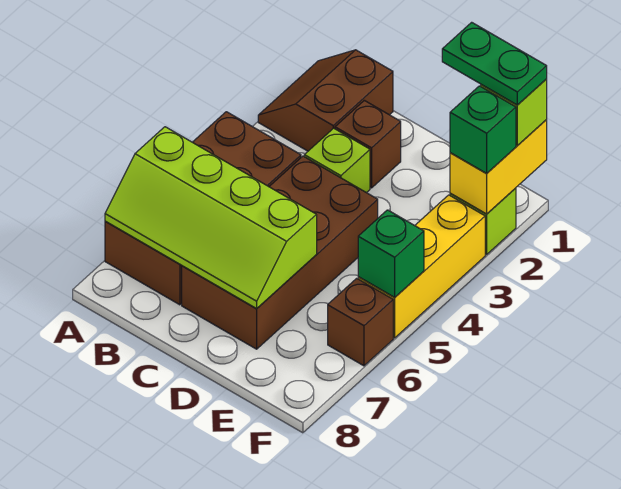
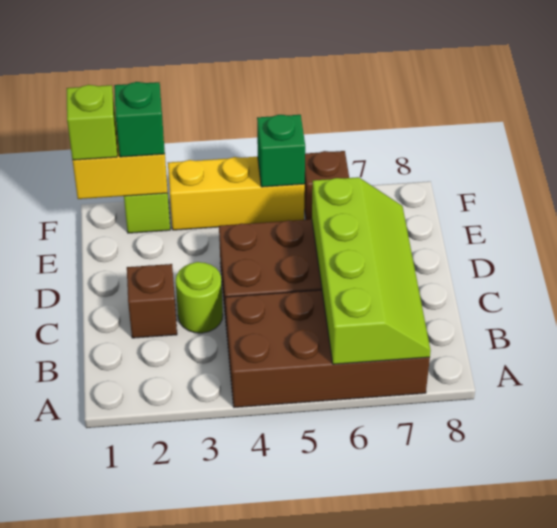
brown slope A1:B2 level 1 top B -> none
lime brick C3 level 1 -> lime round brick C3 level 1
green plate E1:F1 level 4 -> none

